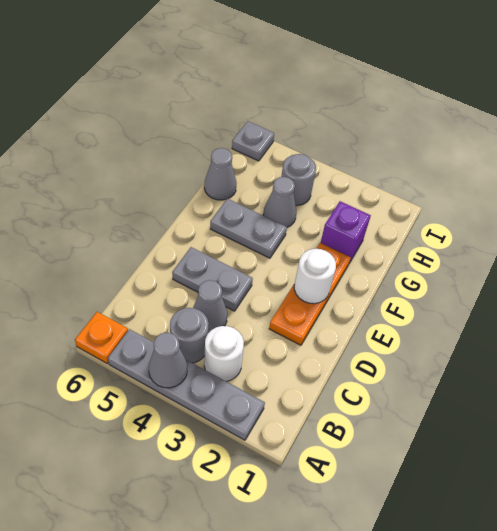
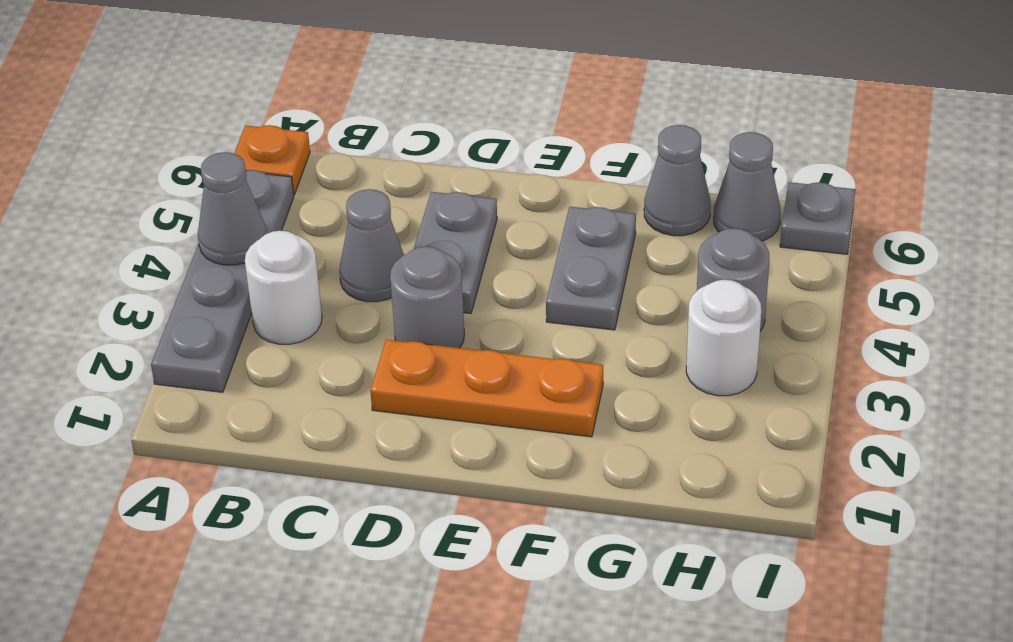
grey round brick B4 level 1 -> grey round brick D3 level 1
white round brick E2 level 2 -> white round brick H3 level 1
purple brick G2 level 1 -> none
grey cone G4 level 1 -> grey cone H6 level 1

